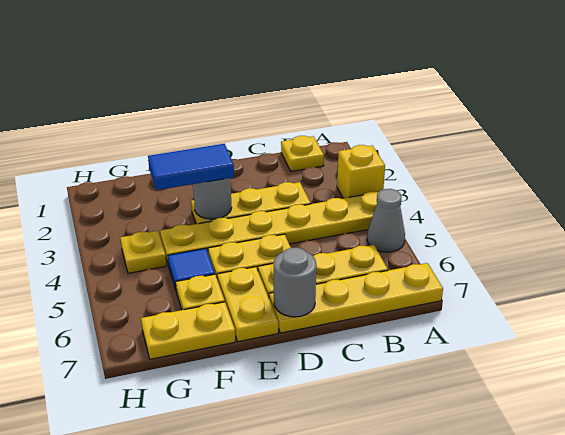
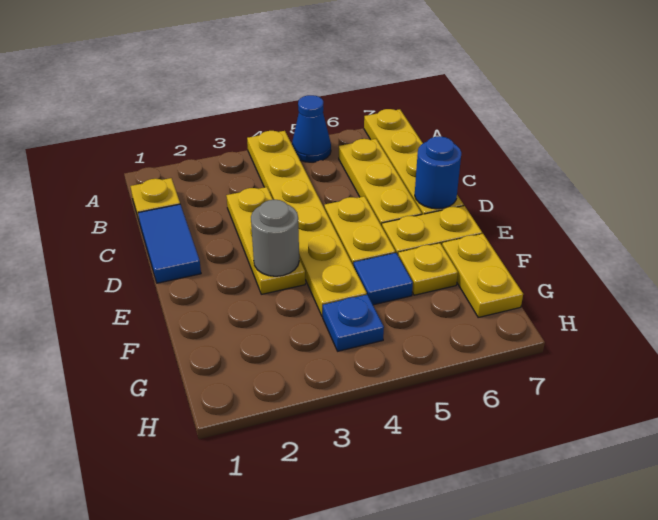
yellow brick A3 level 1 -> none
grey cone A5 level 1 -> blue cone A5 level 1
grey round brick D7 level 2 -> blue round brick D7 level 2
blue tile E3:F3 level 3 -> blue tile C1:D1 level 1
yellow plate G4 level 1 -> blue plate G4 level 1

